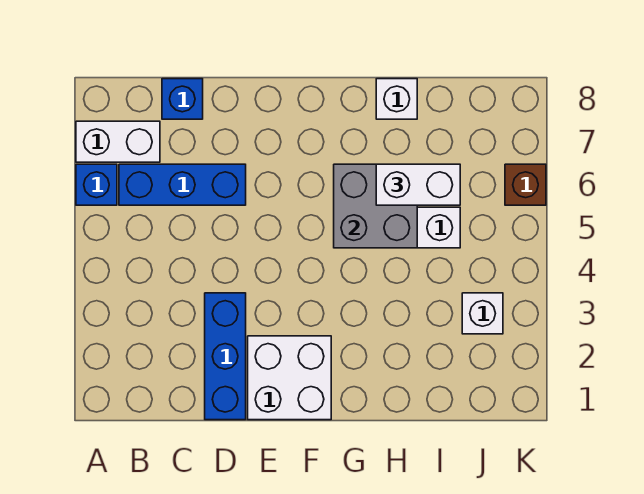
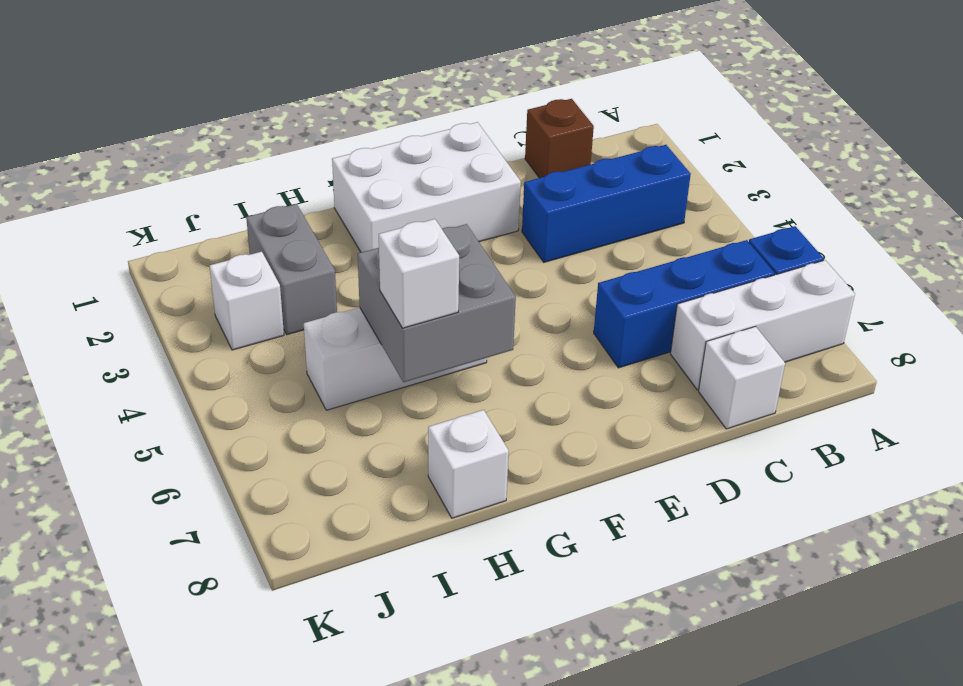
white brick A7:B7 level 1 -> white brick A7:C7 level 1
blue brick C8 level 1 -> white brick C8 level 1
blue brick D1:D3 level 1 -> blue brick B3:D3 level 1
white brick E1:F2 level 1 -> white brick E1:G2 level 1
white brick H6:I6 level 3 -> white brick H6 level 3
none -> grey brick I2:I3 level 1
brown brick K6 level 1 -> brown brick C1 level 1

